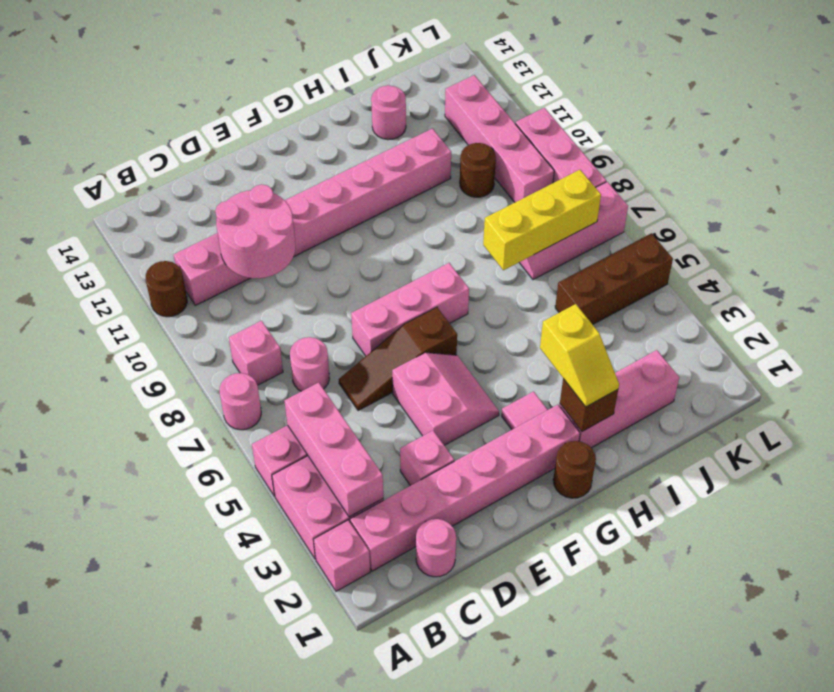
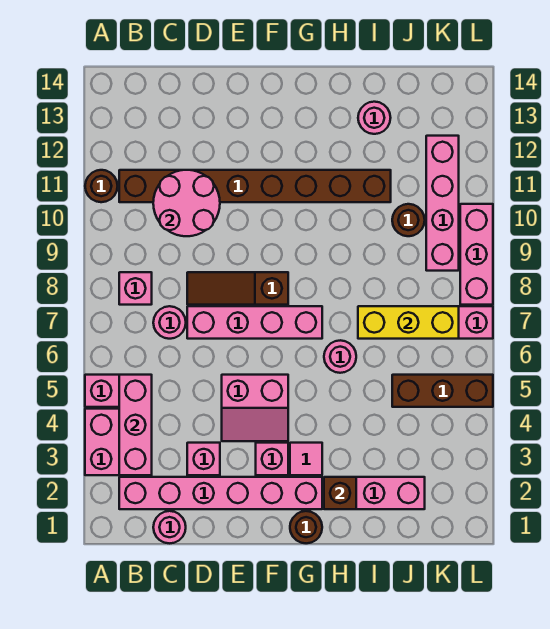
pink brick A2 level 1 -> pink brick F3 level 1
pink round brick A7 level 1 -> pink round brick H6 level 1
pink brick B11:I11 level 1 -> brown brick B11:I11 level 1
brown slope D6:F6 level 1 top F -> brown slope D8:F8 level 1 top F
pink slope E4:F5 level 1 top E -> pink slope E4:F5 level 1 top 5
pink brick E7:G7 level 1 -> pink brick D7:G7 level 1
yellow slope H2:H3 level 3 top 3 -> none

